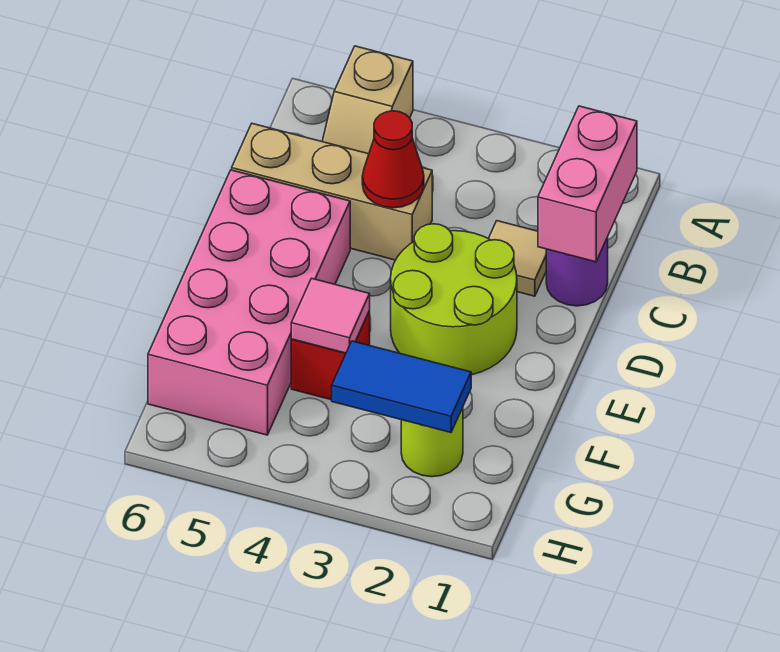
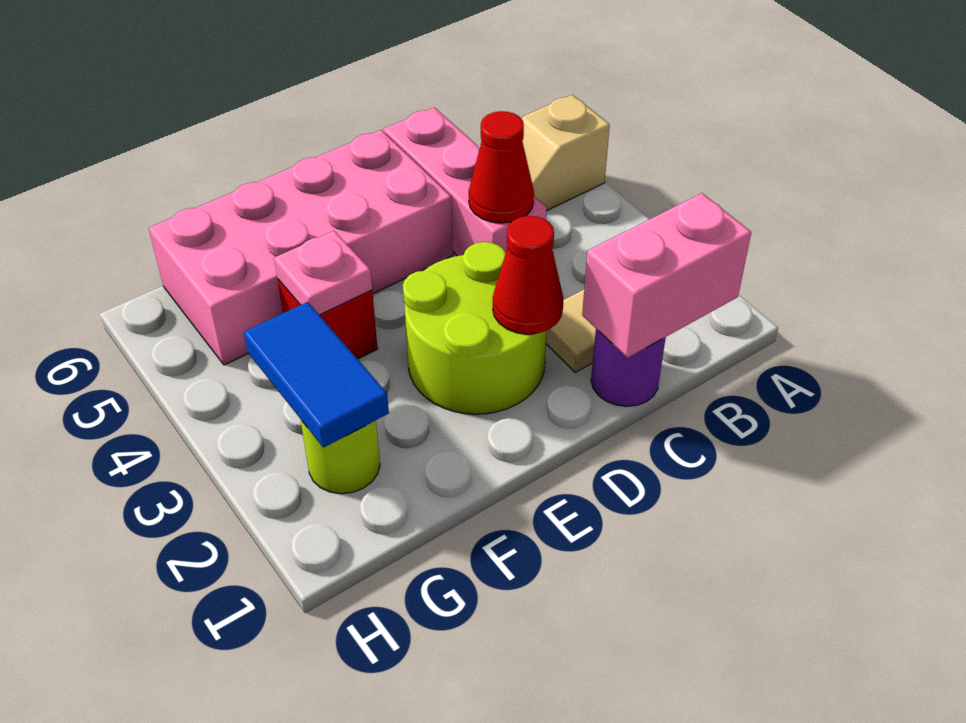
tan brick C4:C6 level 1 -> pink brick C4:C6 level 1
none -> red cone D2 level 2
pink tile F4 level 2 -> pink plate F4 level 2

